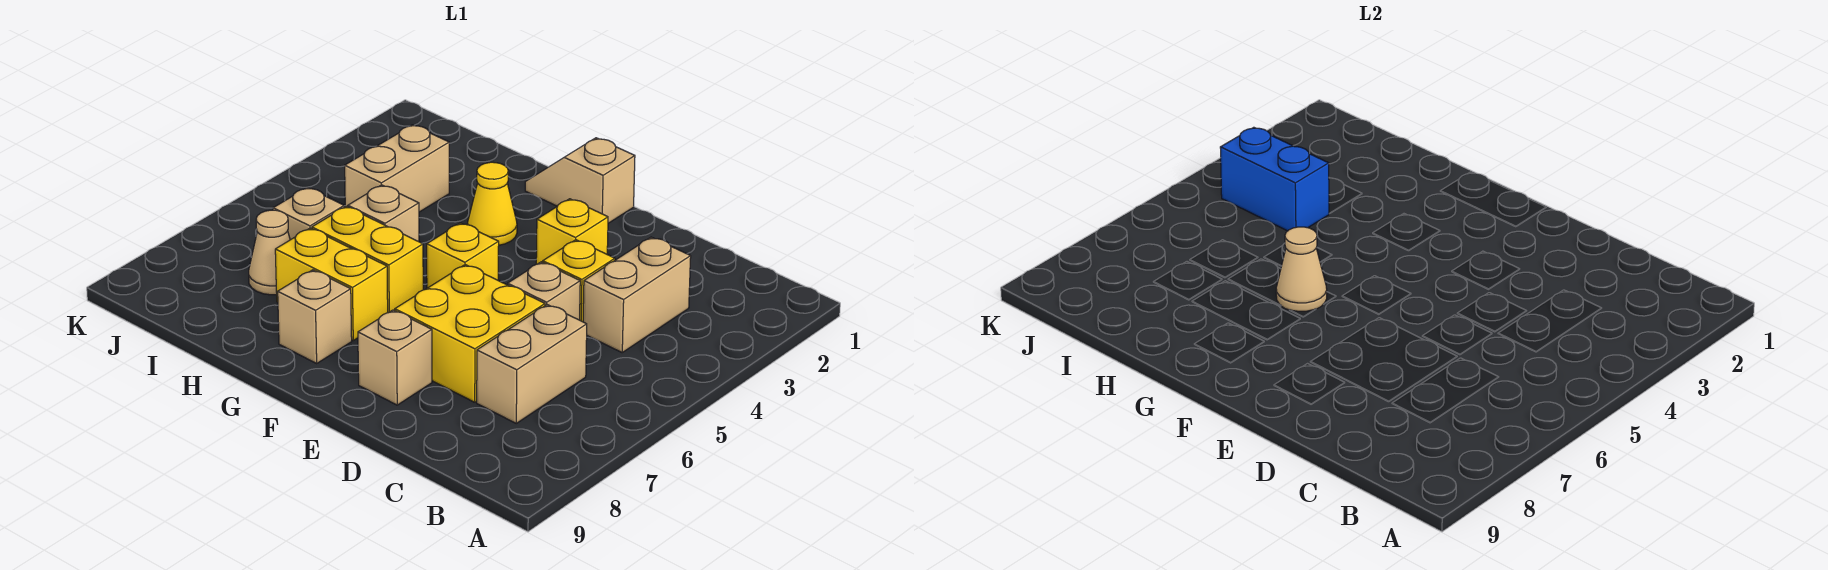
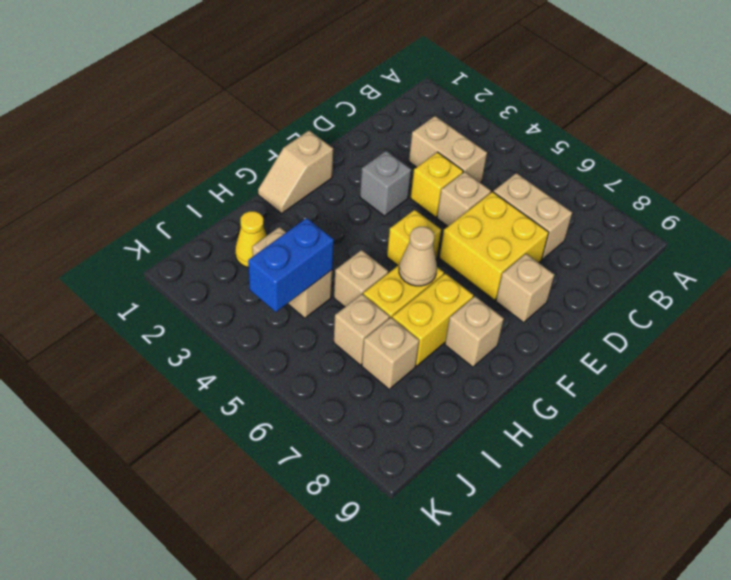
yellow brick E3 level 1 -> grey brick E3 level 1
yellow cone G3 level 1 -> yellow cone I2 level 1
tan cone I7 level 1 -> tan brick I7 level 1

